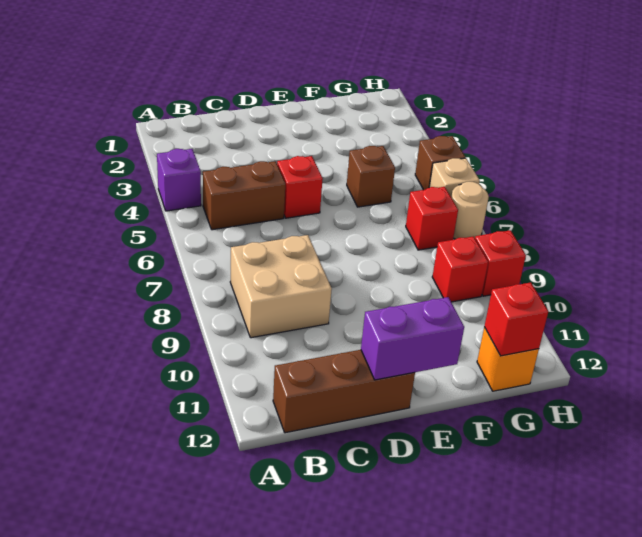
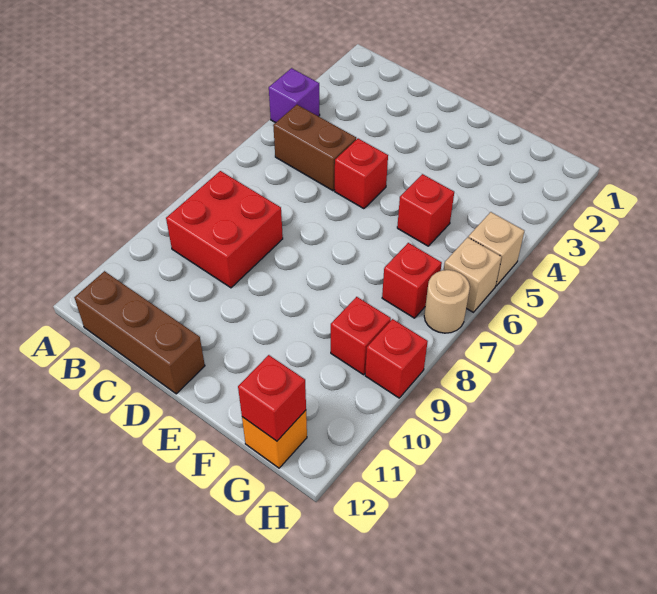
tan brick B8:C9 level 1 -> red brick B8:C9 level 1
purple brick D12:E12 level 2 -> none
brown brick F5 level 1 -> red brick F5 level 1
brown brick H5 level 1 -> tan brick H5 level 1

